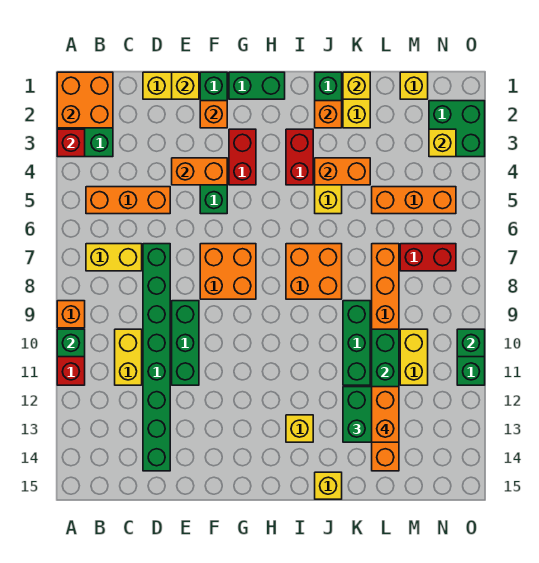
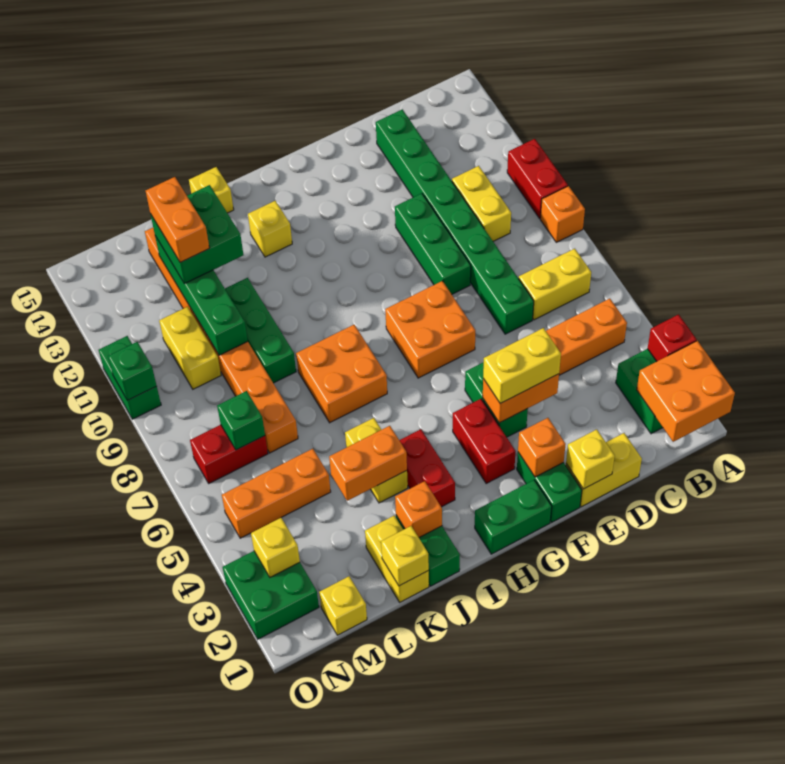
green brick A10 level 2 -> green brick M7 level 2
none -> yellow brick E4:F4 level 3

